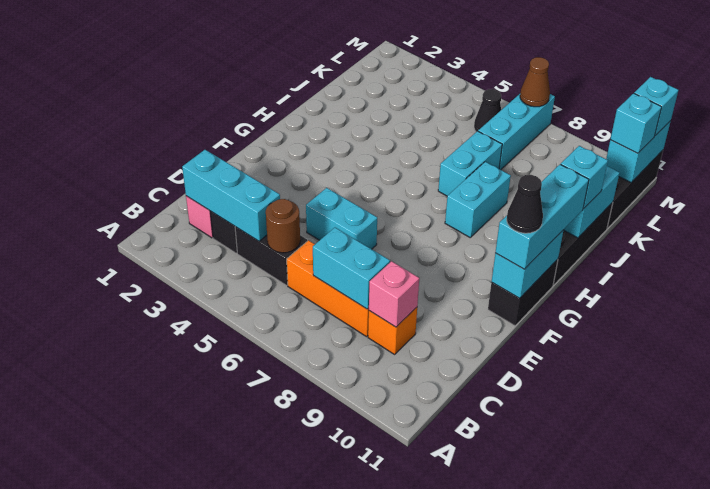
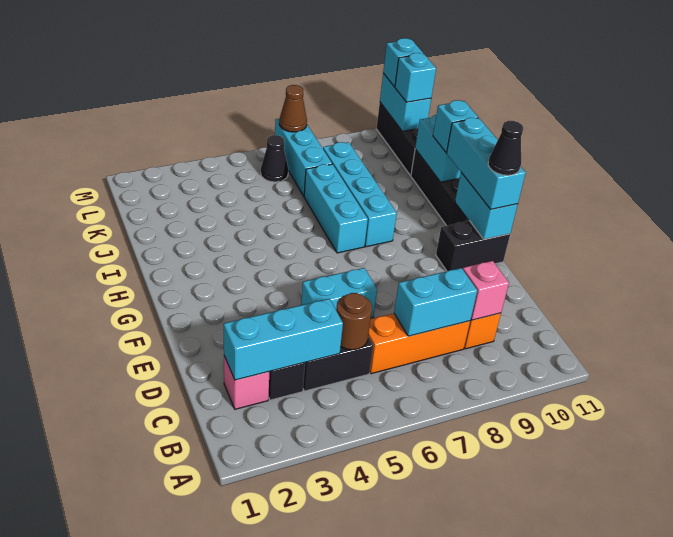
black brick F11:G11 level 1 -> black brick F10:F11 level 1
cyan brick H8:I8 level 1 -> cyan brick H8:K8 level 1
cyan brick I7:J7 level 1 -> cyan brick H7:J7 level 1

